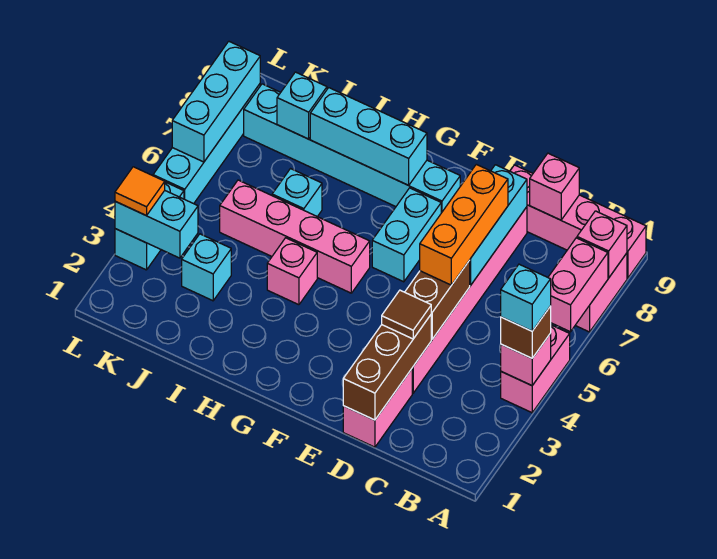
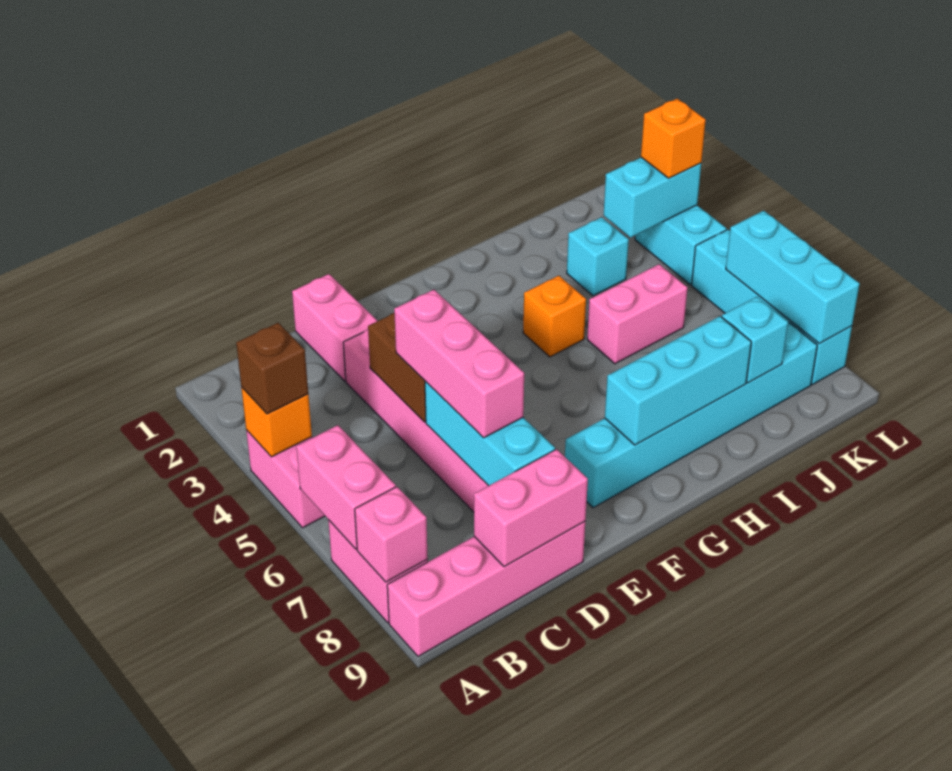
pink brick A4 level 2 -> orange brick A4 level 2
cyan brick A4 level 4 -> none
pink brick C9 level 2 -> pink brick C9:D9 level 2
brown brick D1:D3 level 2 -> none
brown tile D3 level 3 -> none
orange brick D5:D7 level 3 -> pink brick D5:D7 level 3
cyan brick F6:F7 level 1 -> none
pink brick G5:J5 level 1 -> pink brick I5:J5 level 1
pink brick H4 level 1 -> orange brick H4 level 1
cyan brick I6 level 1 -> none
orange tile L3 level 3 -> orange brick L3 level 3

